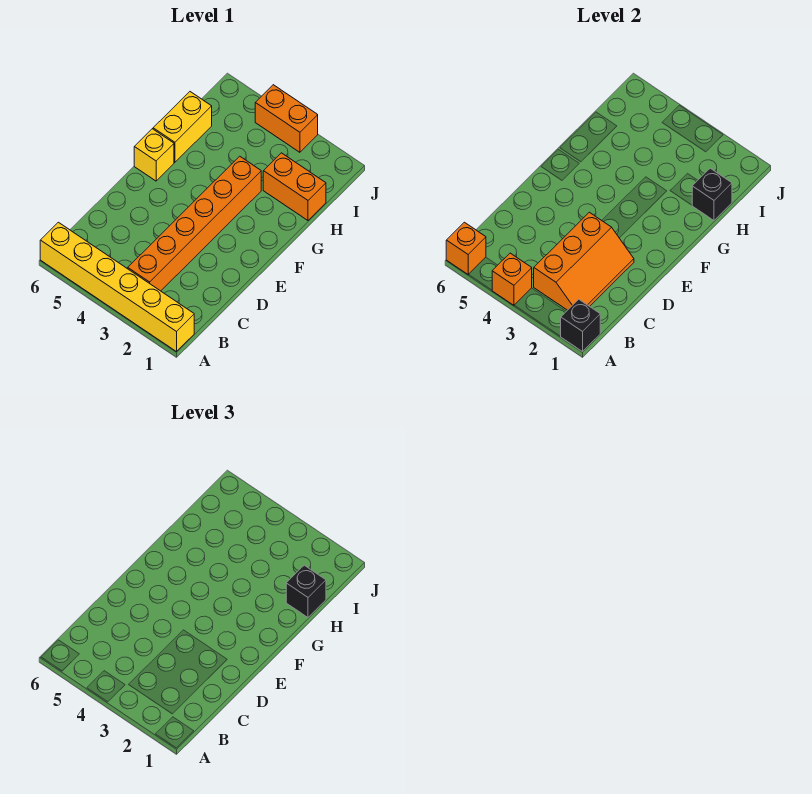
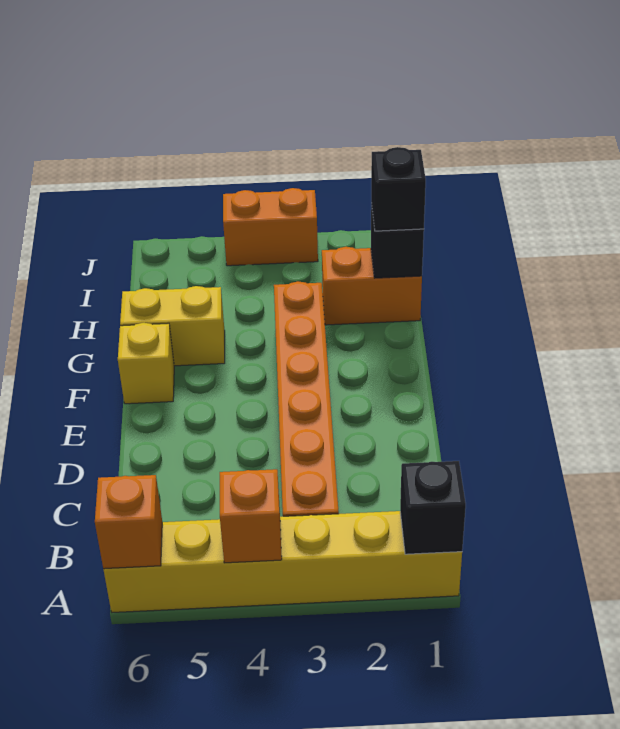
orange slope B2:D3 level 2 top 3 -> none
yellow brick G6:H6 level 1 -> yellow brick G5:G6 level 1

